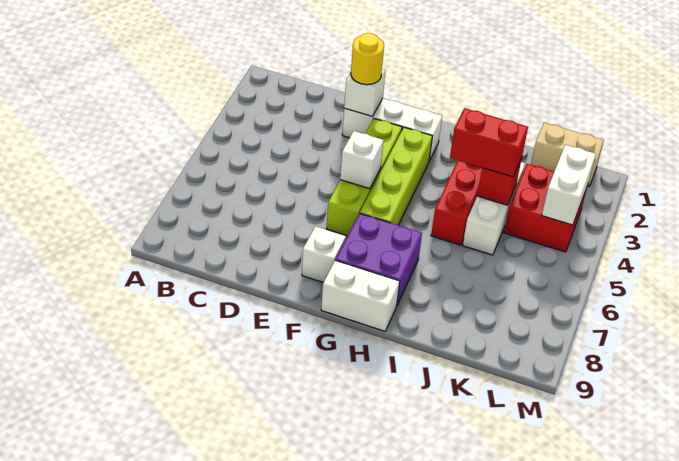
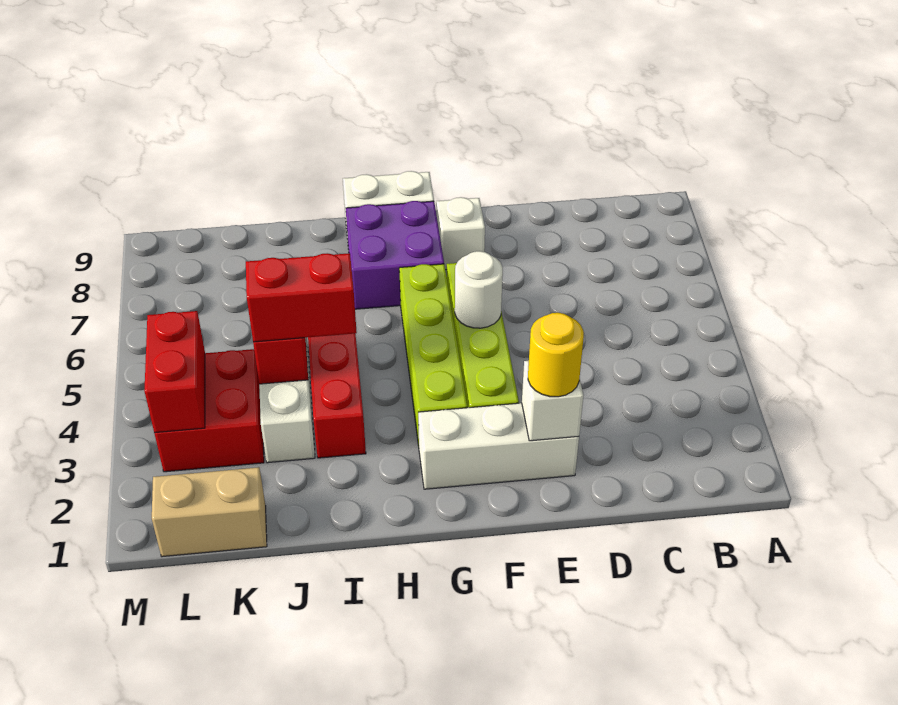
white brick F5 level 2 -> white round brick F5 level 2
white brick L3:L4 level 2 -> red brick L3:L4 level 2

